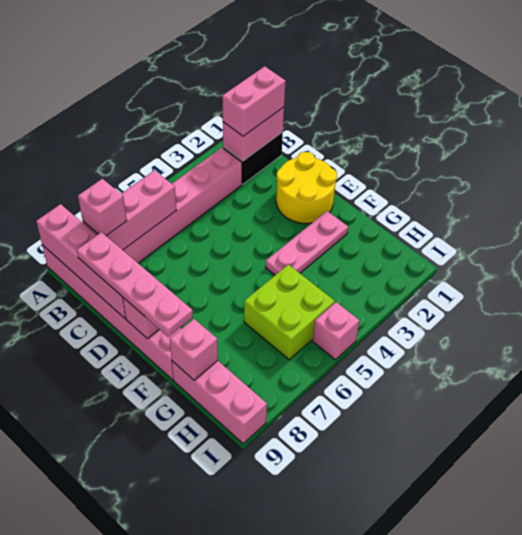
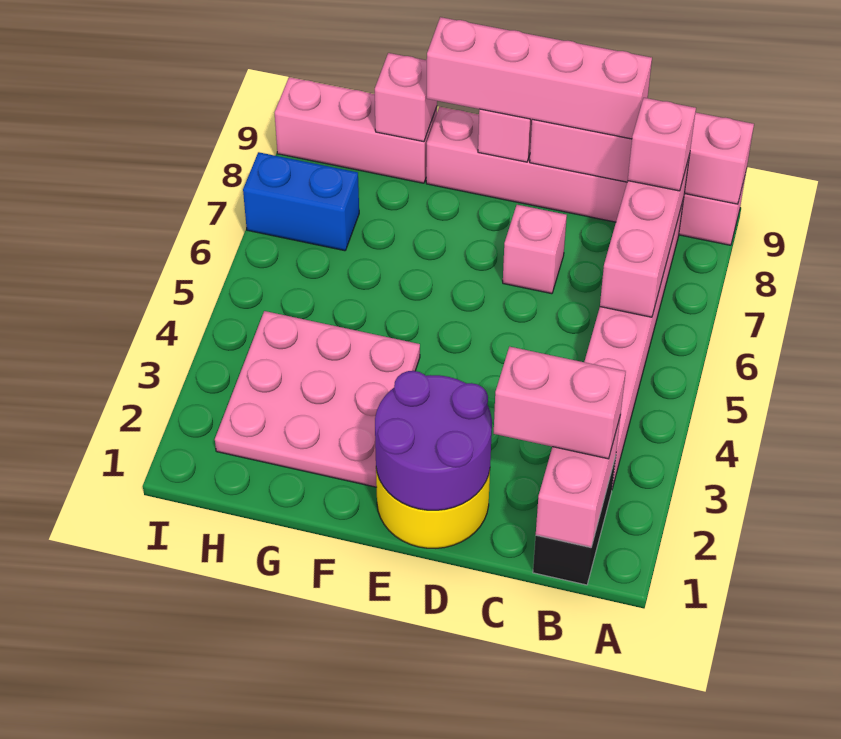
pink brick B1:B2 level 3 -> pink brick B2:C2 level 3
pink plate C9:F9 level 3 -> pink brick C9:F9 level 3
none -> purple round brick D1:E2 level 2
pink plate F2:F4 level 1 -> pink plate F2:H4 level 1
lime brick G5:H6 level 1 -> none
none -> blue brick H7:I7 level 1
pink brick I5 level 1 -> pink brick D7 level 1

